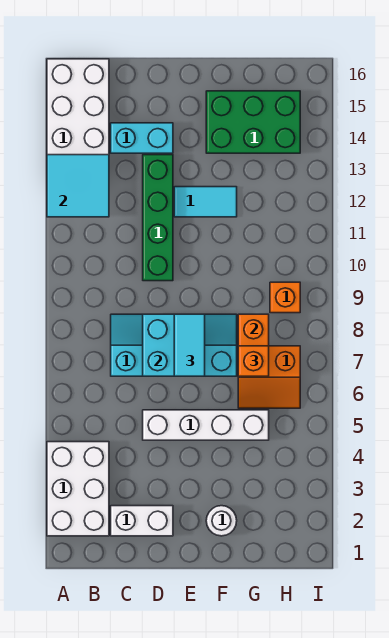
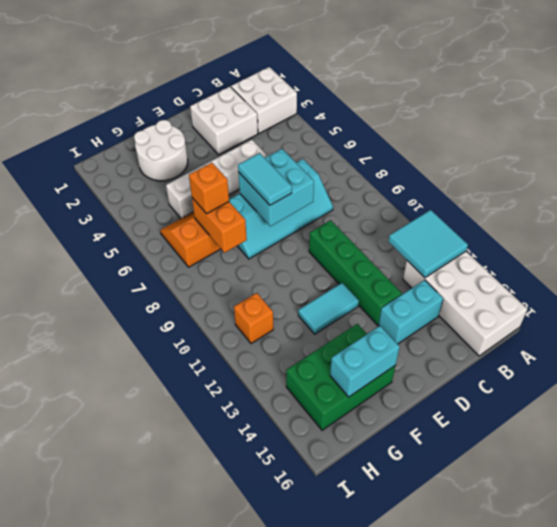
white brick A2:B4 level 1 -> white brick A2:B3 level 1
white brick C2:D2 level 1 -> white brick C2:D3 level 1
white round brick F2 level 1 -> white round brick F2:G3 level 1
none -> cyan brick F15:G15 level 2
orange brick H9 level 1 -> orange brick H11 level 1

